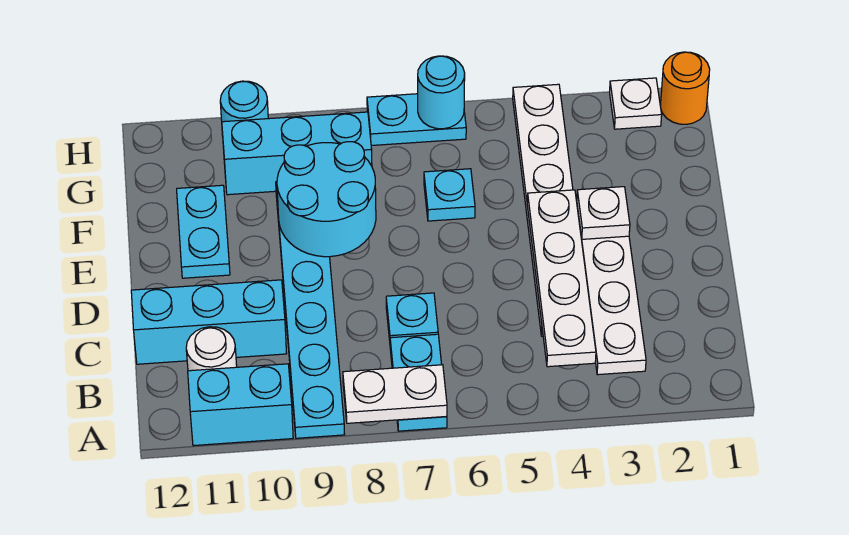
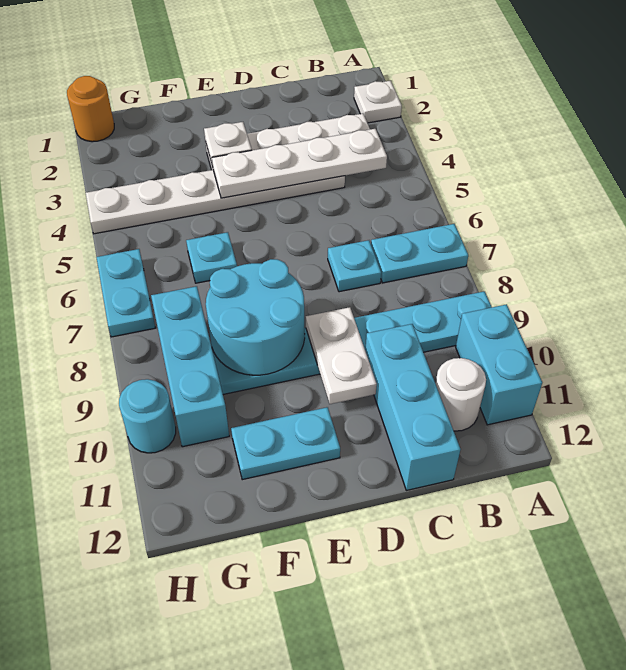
white plate A7:A8 level 2 -> white plate D9:D10 level 2
white plate H2 level 1 -> white plate A2 level 1
cyan round brick H6 level 2 -> none

